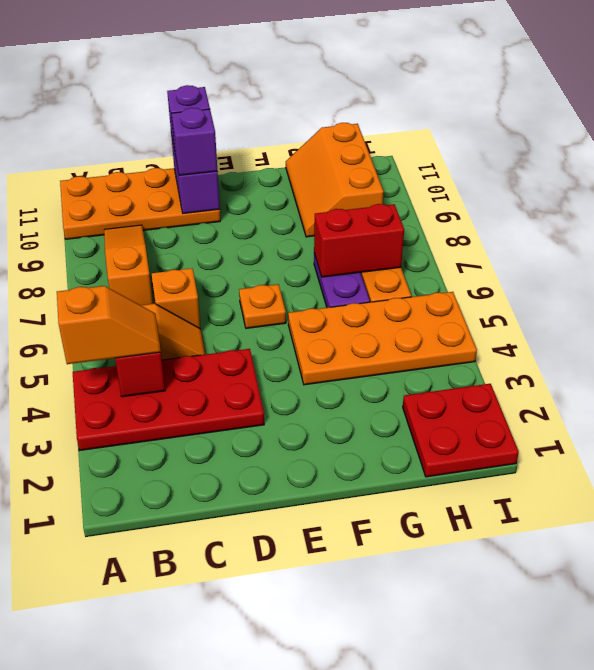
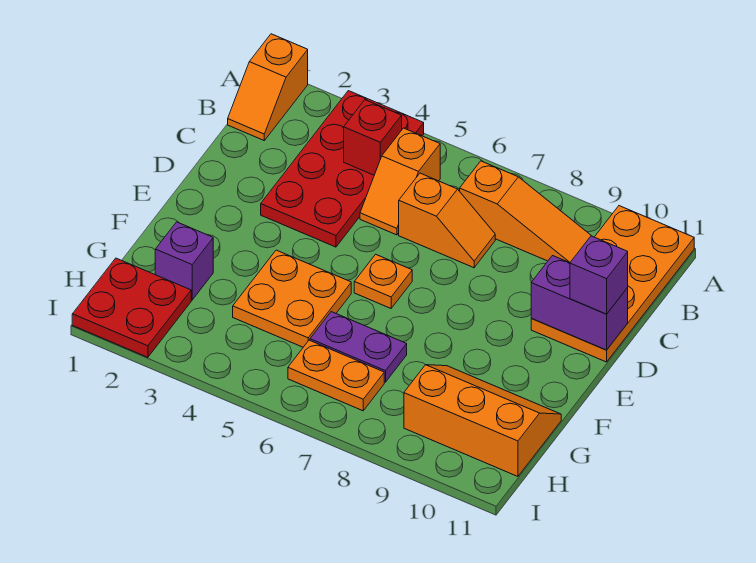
orange slope A4:B4 level 3 top A -> orange slope A1:B1 level 1 top A
purple brick D10 level 3 -> purple brick G2 level 1
orange plate F4:I5 level 1 -> orange plate F4:G5 level 1
red brick G7:H7 level 2 -> none

